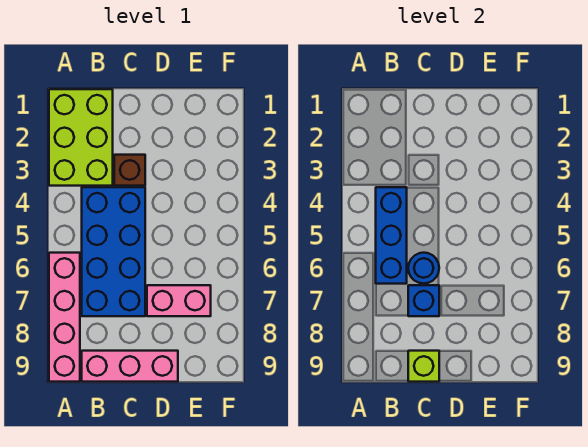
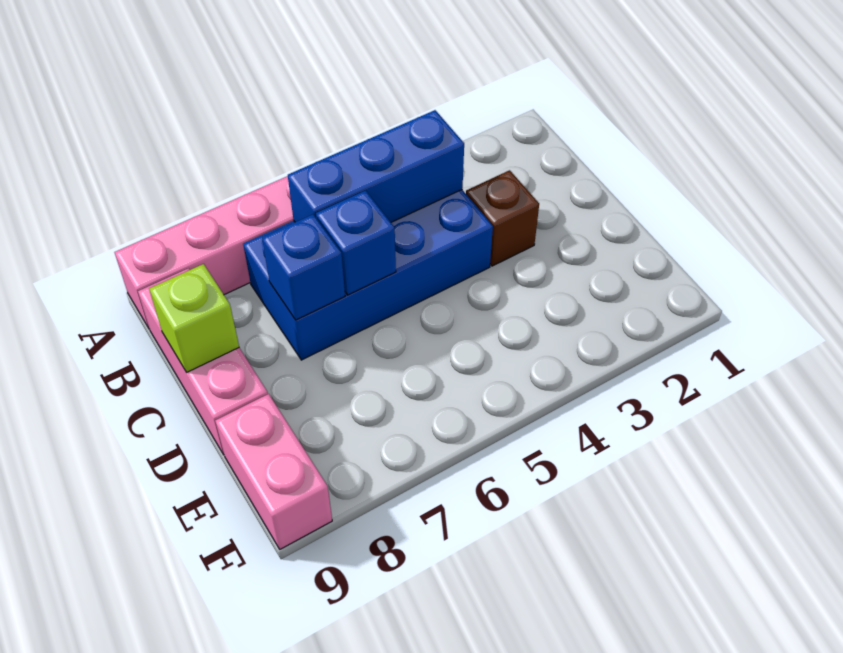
lime brick A1:B3 level 1 -> none
blue round brick C6 level 2 -> blue brick C6 level 2
pink brick D7:E7 level 1 -> pink brick E9:F9 level 1

